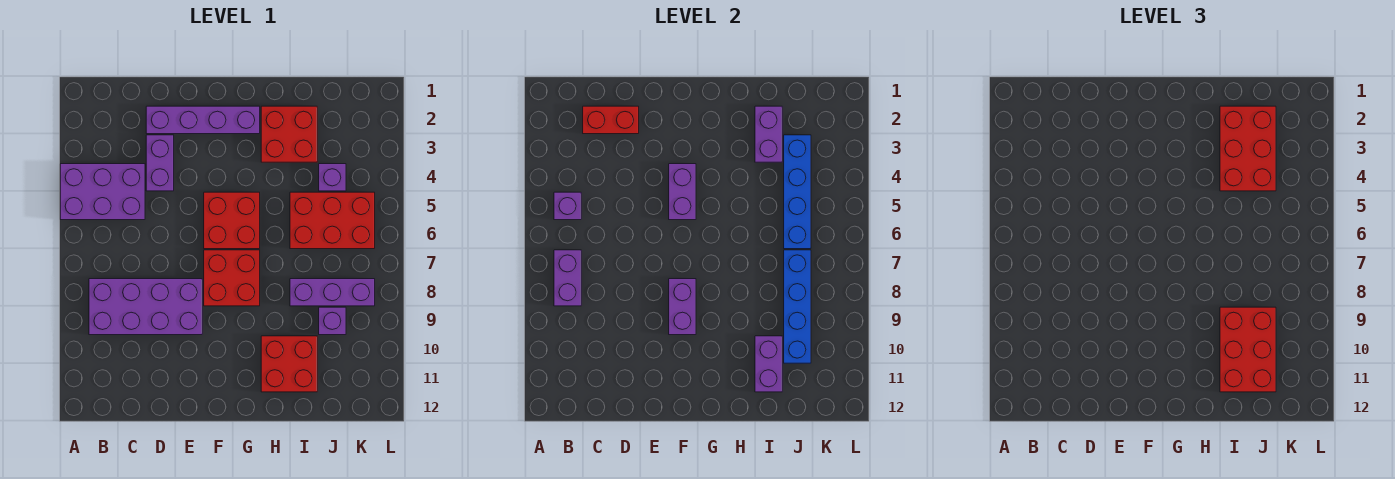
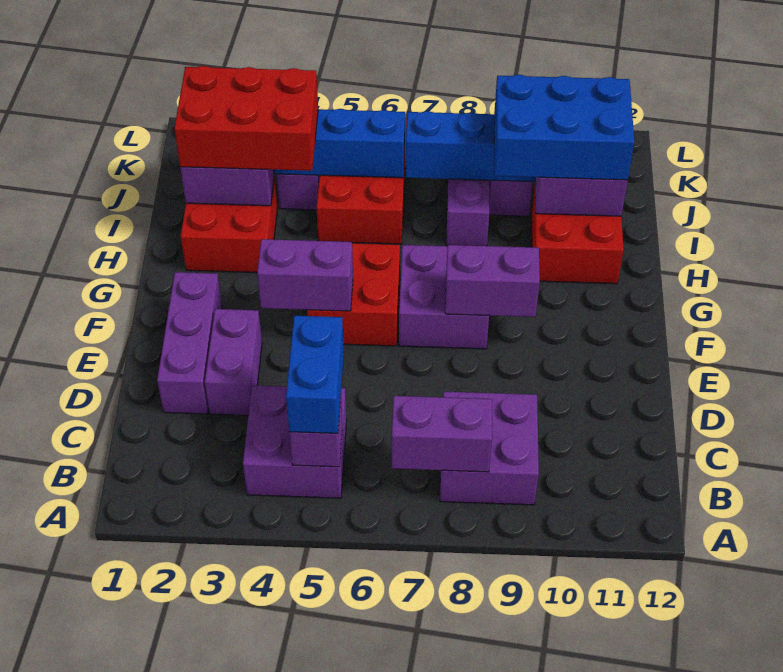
purple brick A4:C5 level 1 -> purple brick B4:C5 level 1
none -> blue brick B5:C5 level 3
purple brick B8:E9 level 1 -> purple brick B8:C9 level 1
red brick C2:D2 level 2 -> none
purple brick D2:G2 level 1 -> purple brick D2:F2 level 1
purple brick D3:D4 level 1 -> purple brick D3:E3 level 1
red brick F7:G8 level 1 -> purple brick F7:G8 level 1
red brick I9:J11 level 3 -> blue brick I9:J11 level 3

